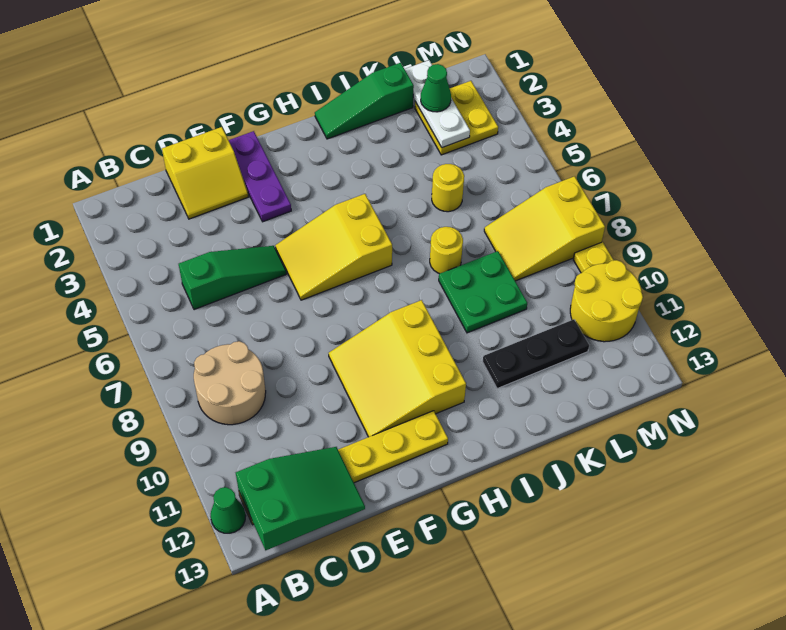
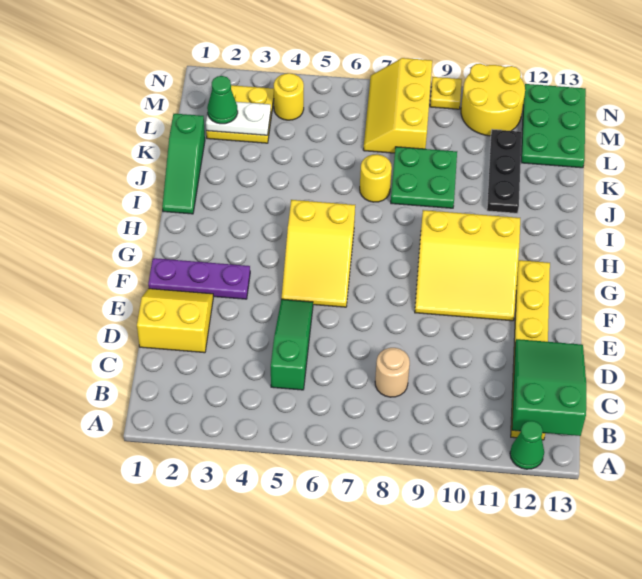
tan round brick B8:C9 level 1 -> tan round brick C8 level 1
yellow slope D1:E2 level 1 top 1 -> yellow slope D1:E2 level 1 top D
yellow round brick K5 level 1 -> yellow round brick M4 level 1
white plate L1:L3 level 2 -> white plate L2:L3 level 2
yellow slope L7:N8 level 1 top N -> yellow slope L7:N8 level 1 top 8
none -> green plate L12:N13 level 1

